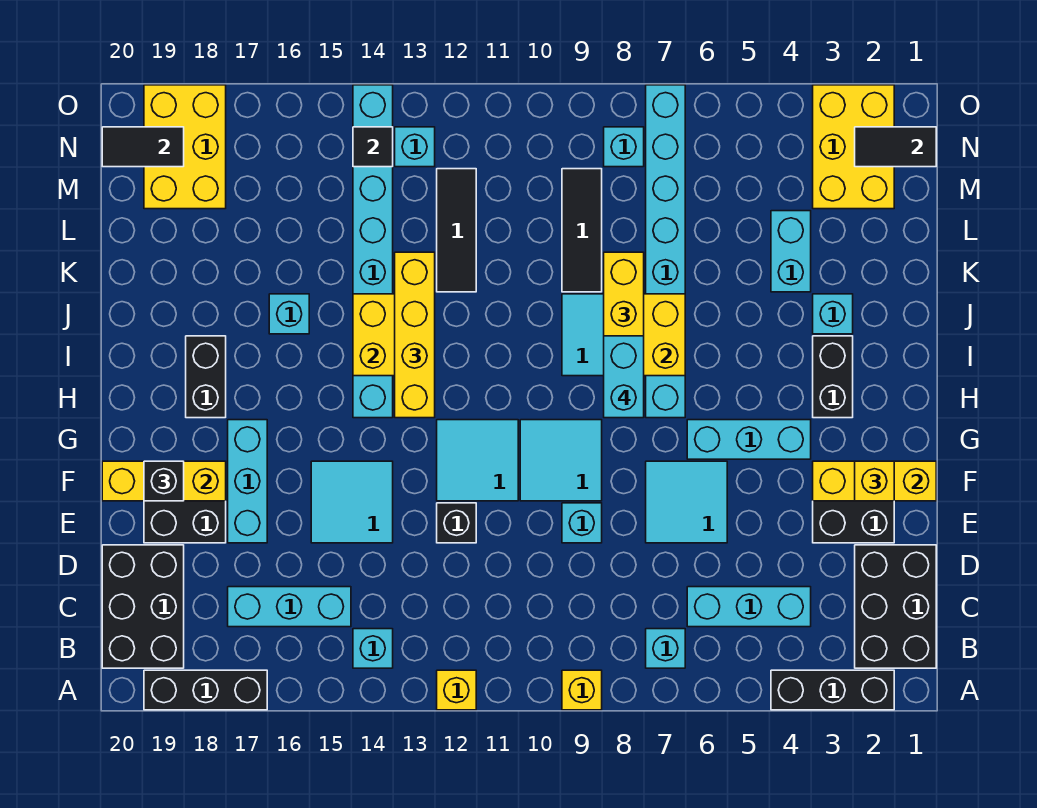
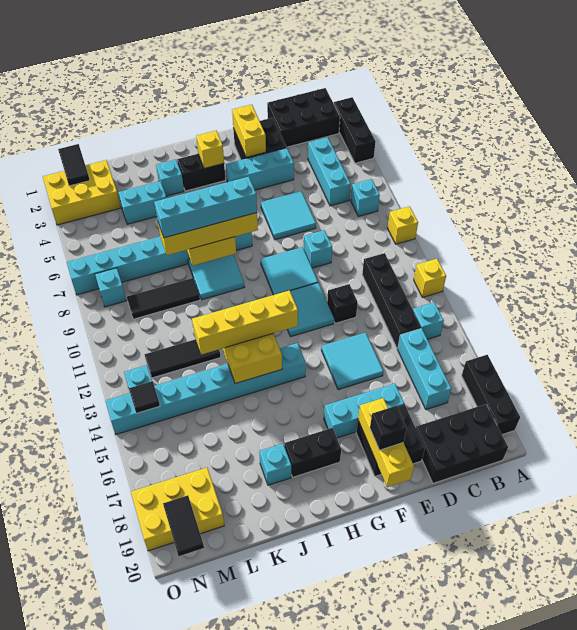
none -> black brick C11:C14 level 1
yellow brick F1:F3 level 2 -> yellow brick F2:F3 level 2
yellow brick F2 level 3 -> yellow brick H3 level 2
cyan brick G4:G6 level 1 -> cyan brick E4:G4 level 1
cyan brick H8:I8 level 4 -> cyan brick H8:K8 level 4
cyan brick J16 level 1 -> cyan brick J18 level 1

